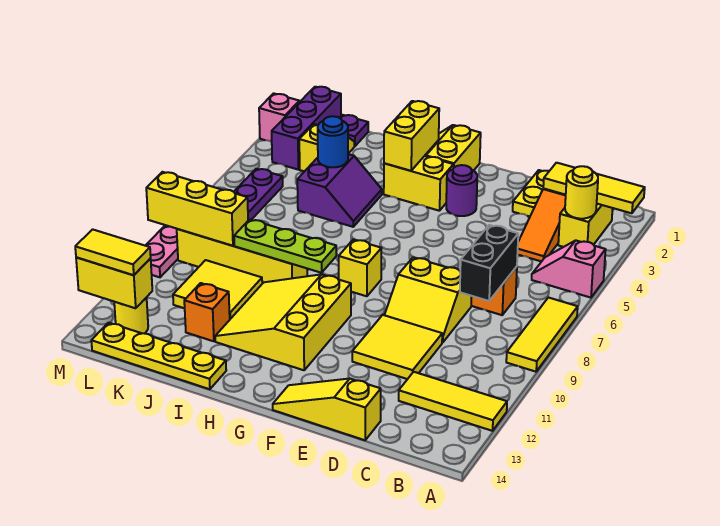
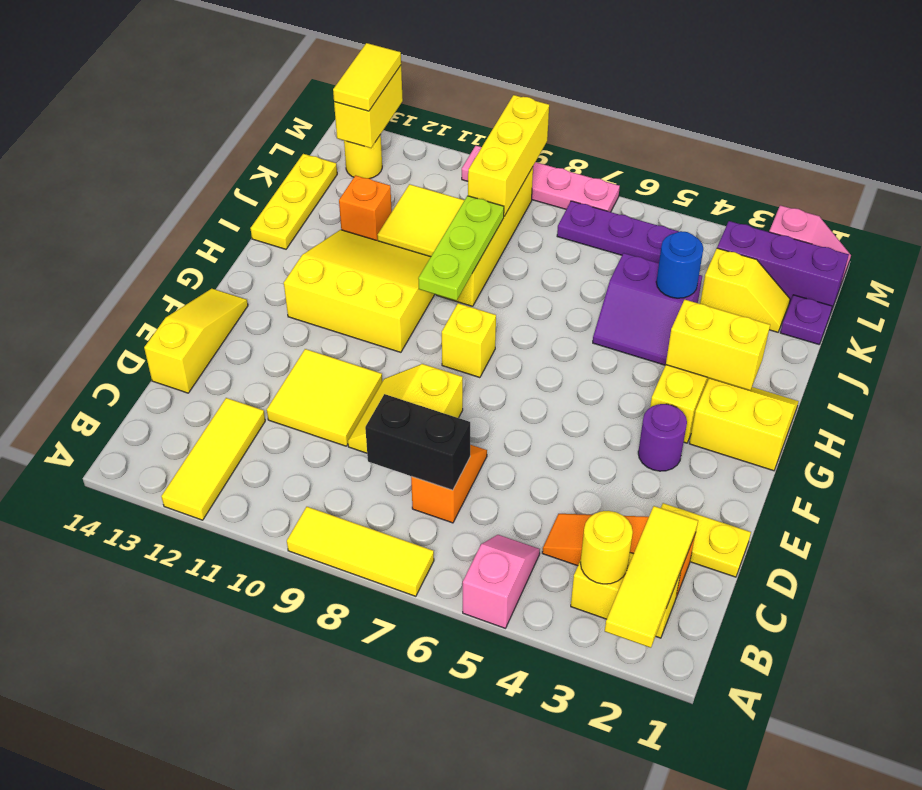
yellow plate I14:L14 level 1 -> yellow plate I14:K14 level 1

